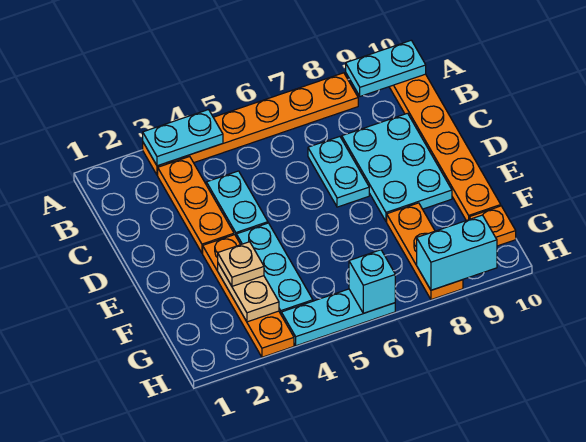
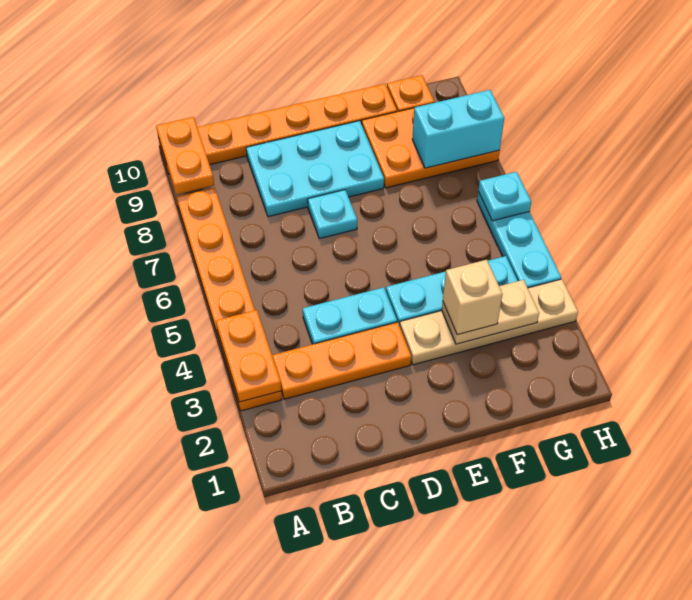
cyan plate A3:A4 level 2 -> orange plate A3:A4 level 2
cyan plate A9:A10 level 2 -> orange plate A9:A10 level 2
cyan plate C7:D7 level 1 -> cyan plate D7 level 1
orange plate E3:H3 level 1 -> tan plate E3:H3 level 1
tan plate F3 level 3 -> tan brick F3 level 3
orange plate F8:H8 level 1 -> orange plate F8:H9 level 1
cyan brick H6 level 2 -> cyan plate H6 level 2
cyan brick H8:H9 level 2 -> cyan brick G8:H8 level 2

